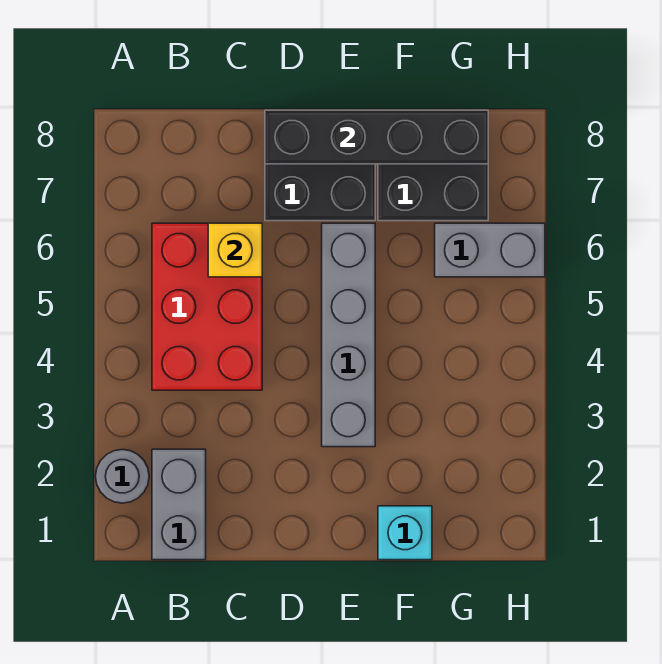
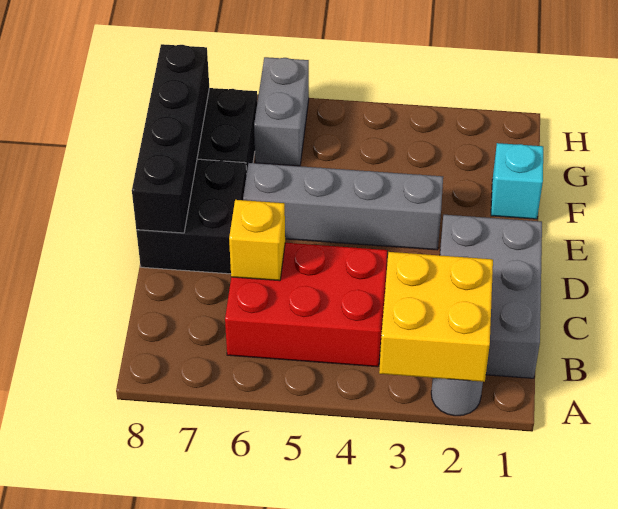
none -> yellow brick A2:B3 level 2
grey brick B1:B2 level 1 -> grey brick B1:D2 level 1

